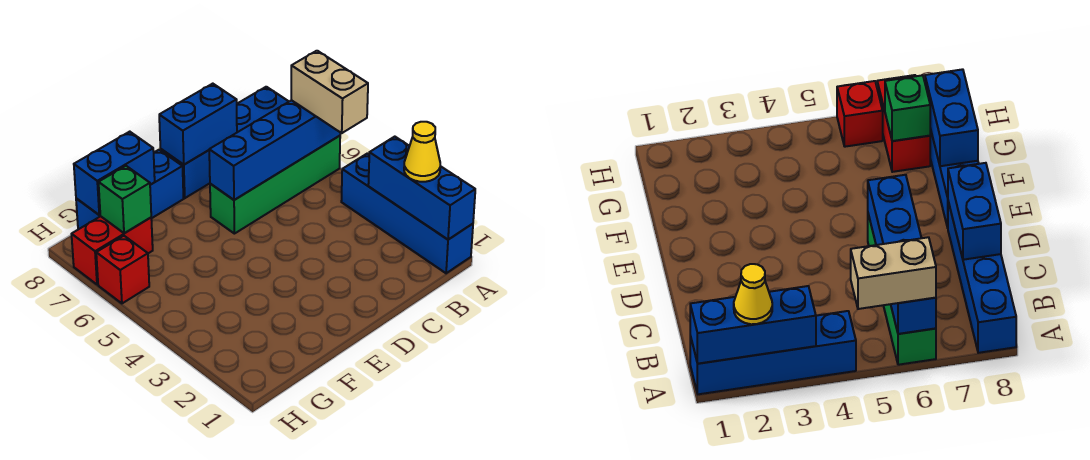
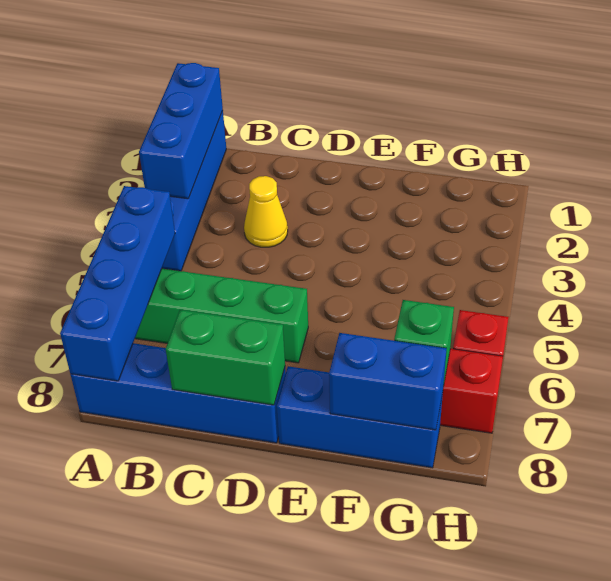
yellow cone A2 level 3 -> yellow cone C3 level 1
tan brick A5:A6 level 3 -> none
blue brick A6:D6 level 2 -> blue brick A5:A8 level 2
blue brick C8:D8 level 2 -> green brick C8:D8 level 2

